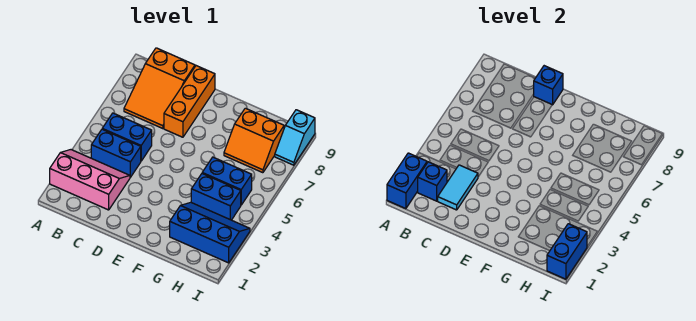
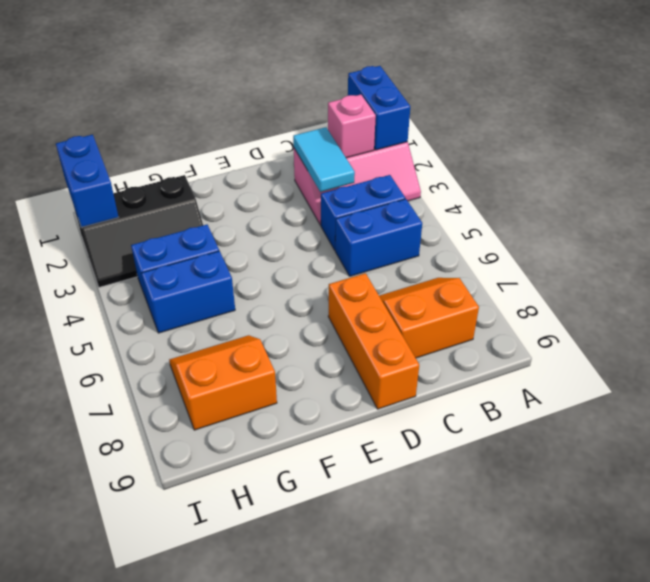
blue brick B2 level 2 -> pink brick B2 level 2
orange slope B7:C9 level 1 top 9 -> orange slope B7:C8 level 1 top 8
blue brick D9 level 2 -> none
blue slope G2:I3 level 1 top 2 -> black slope G2:I3 level 1 top 2
cyan slope I8:I9 level 1 top 9 -> none

